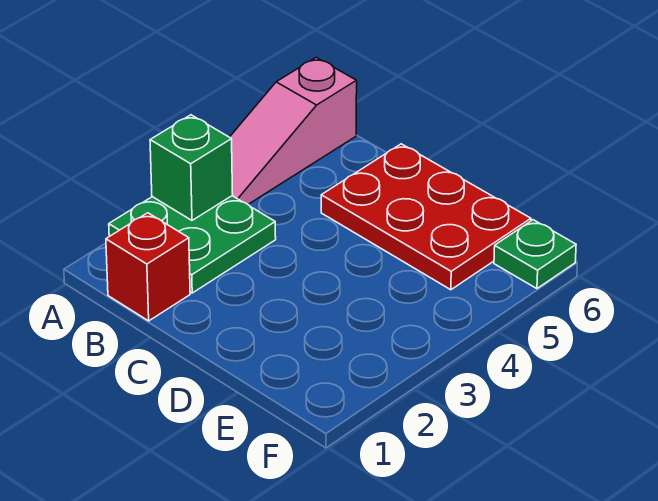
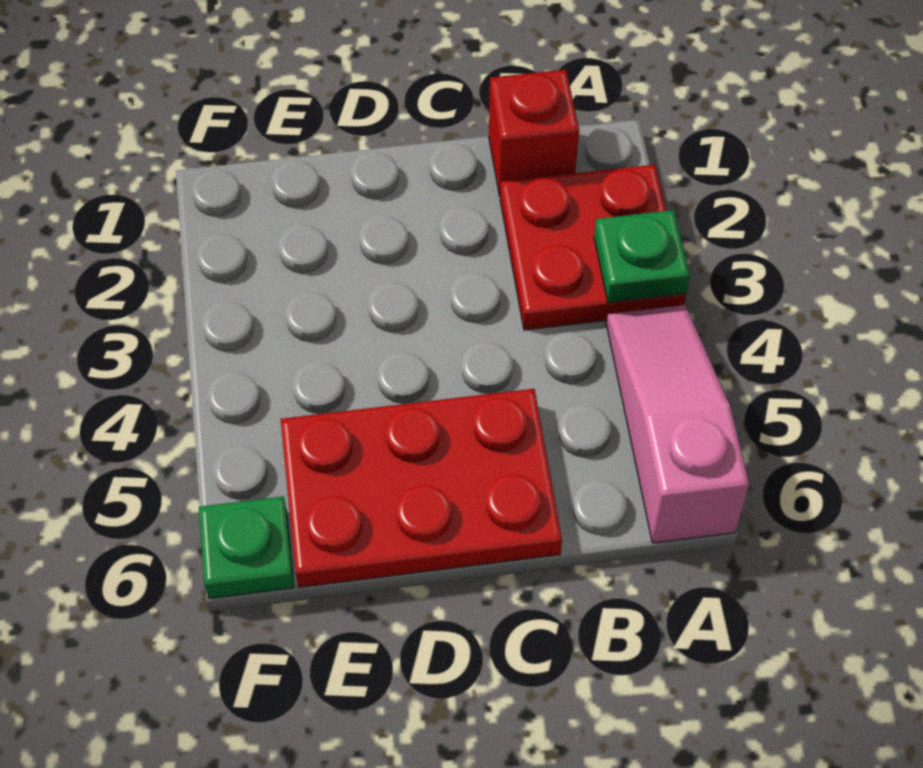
green plate A2:B3 level 1 -> red plate A2:B3 level 1
green brick A3 level 2 -> green plate A3 level 2

